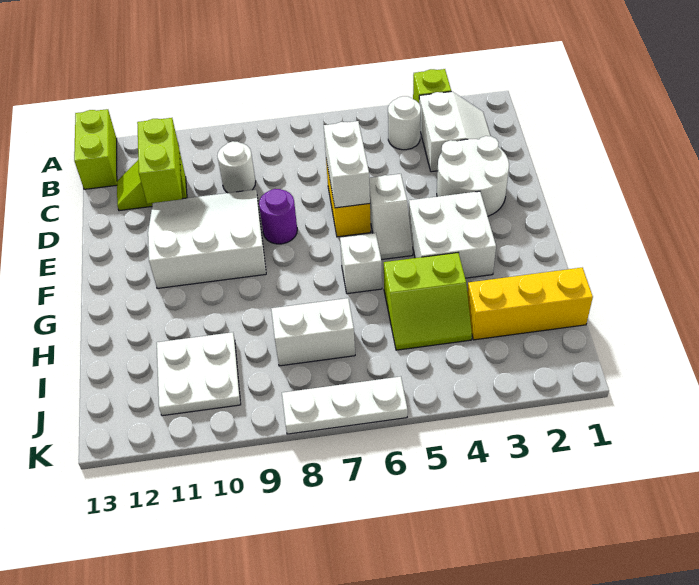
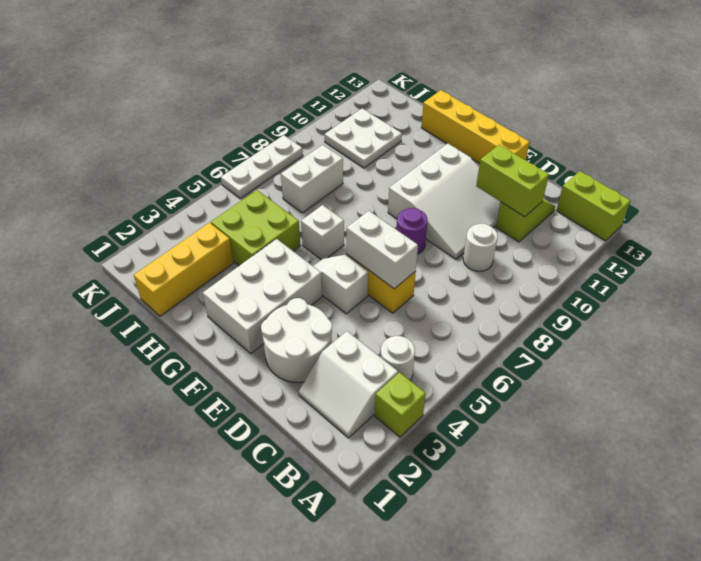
none -> yellow brick E13:H13 level 1
white brick F3:G4 level 1 -> white brick F2:G4 level 1
lime slope H4:I5 level 1 top H -> lime brick H4:I5 level 1

